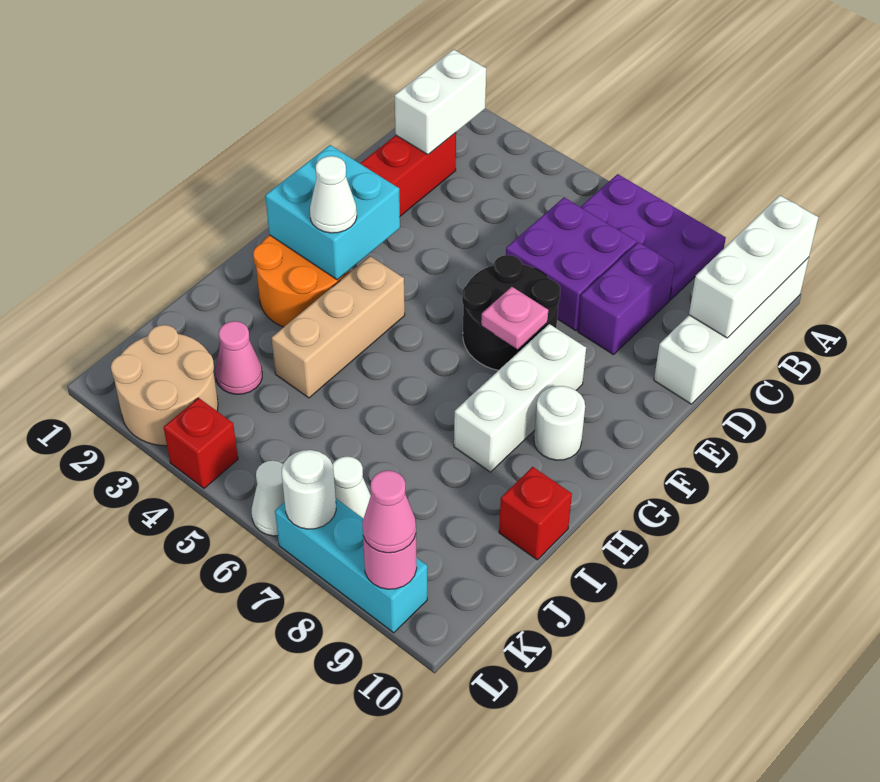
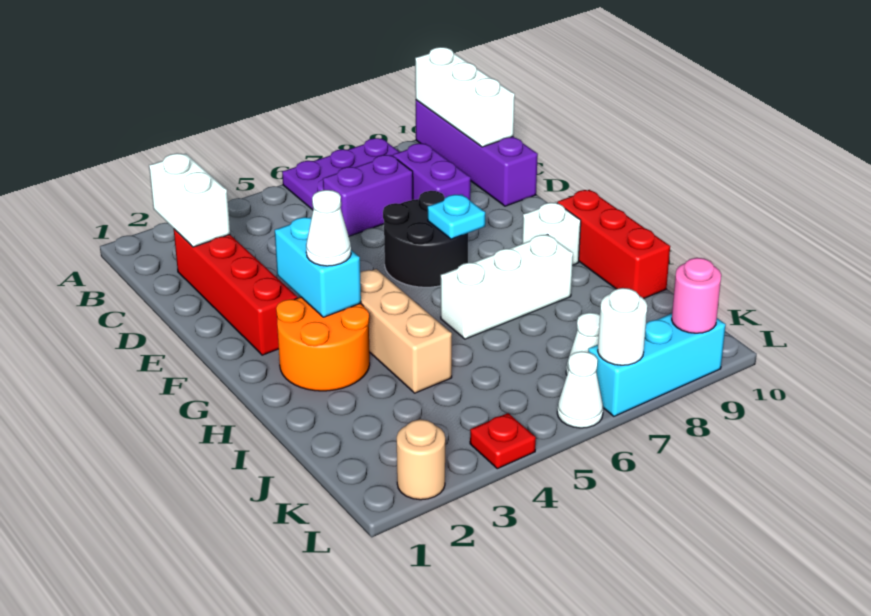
white brick A10:D10 level 1 -> purple brick A10:D10 level 1
purple brick C6:D7 level 1 -> purple brick C6:C7 level 1
cyan brick F2:G3 level 2 -> cyan brick F3:G3 level 2
pink plate F7 level 2 -> cyan plate F7 level 2
white brick F8:H8 level 1 -> white brick H6:H8 level 1
white round brick G9 level 1 -> white brick G9 level 1
red brick I10 level 1 -> red brick G10:I10 level 1
pink cone J3 level 1 -> none
tan round brick K2:L3 level 1 -> tan round brick L2 level 1
red brick L4 level 1 -> red plate L4 level 1
pink cone L9 level 3 -> none

